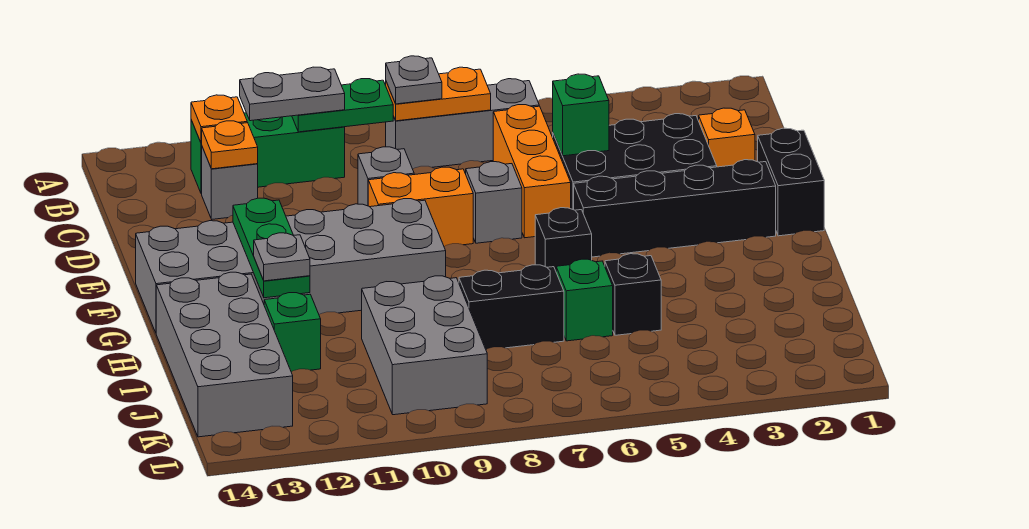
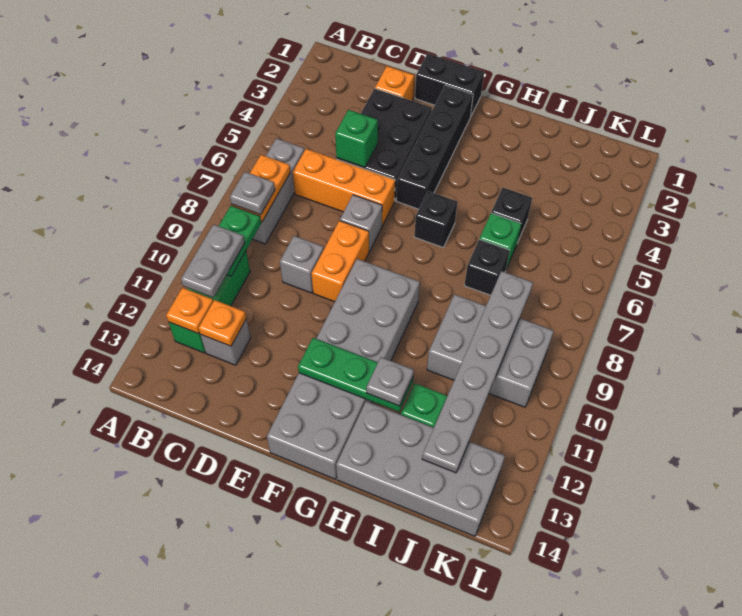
black brick I7:I8 level 1 -> black brick I7 level 1
none -> grey plate J8:J13 level 2

